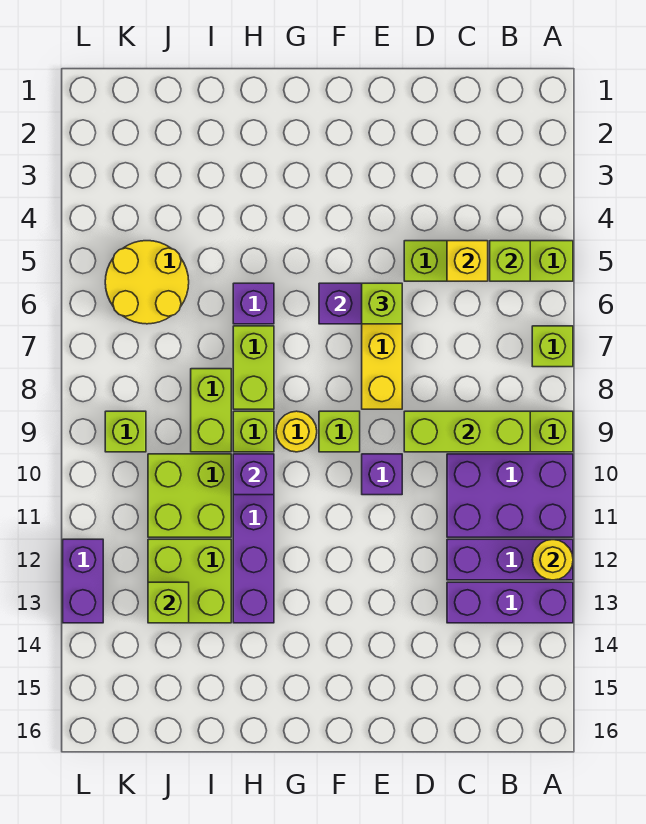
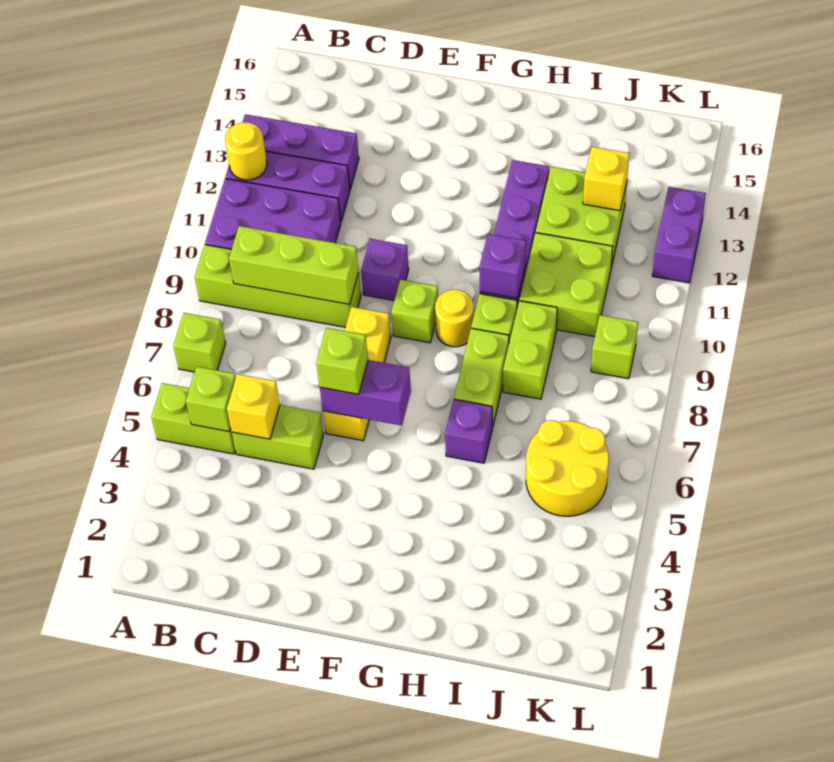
lime brick J13 level 2 -> yellow brick J13 level 2

